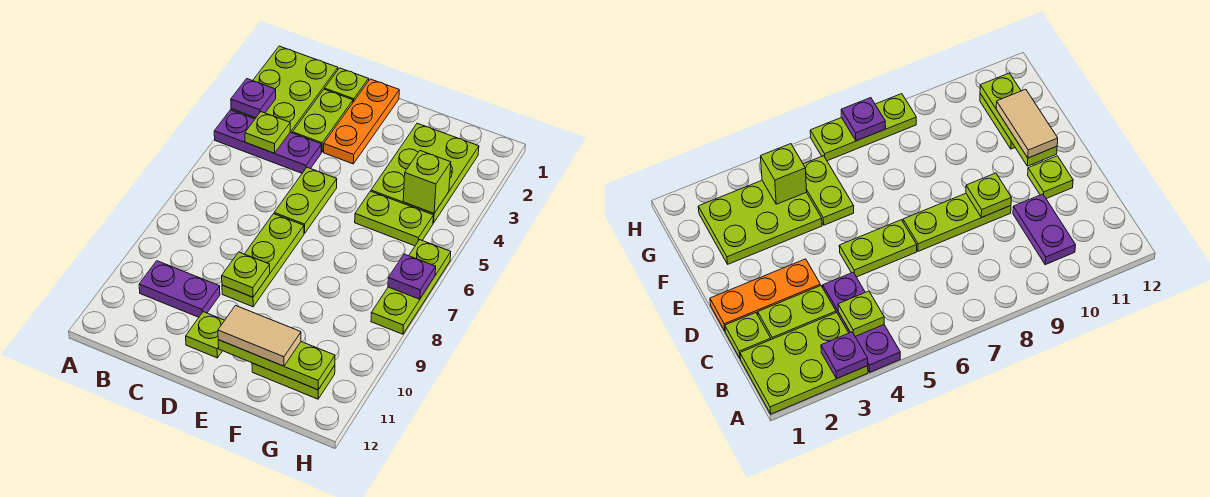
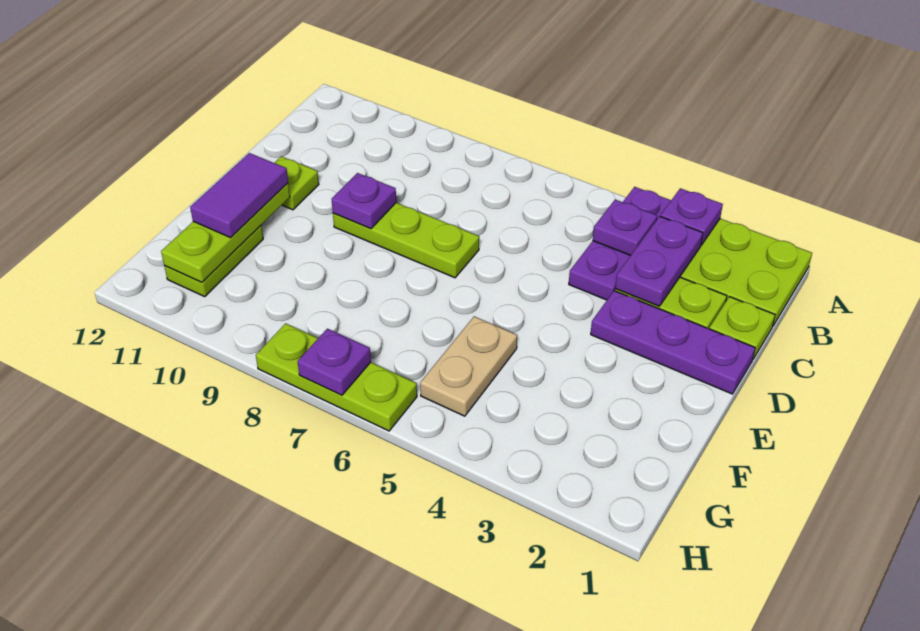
lime plate B4 level 2 -> purple plate B4 level 2
purple plate B10:C10 level 1 -> purple plate B3:C3 level 2
orange plate D1:D3 level 1 -> purple plate D1:D3 level 1
lime plate D5:D6 level 1 -> none
lime plate D9 level 2 -> purple plate D9 level 2
tan tile E11:F11 level 3 -> purple tile E11:F11 level 3
lime plate F2:G4 level 1 -> none
lime plate F5:G5 level 1 -> tan plate F5:G5 level 1
lime brick G4 level 2 -> none

